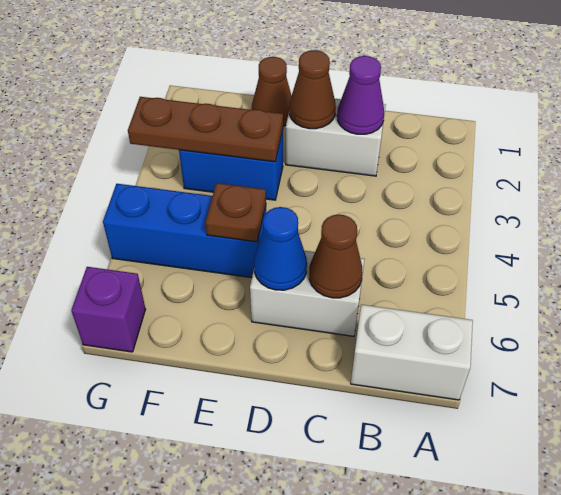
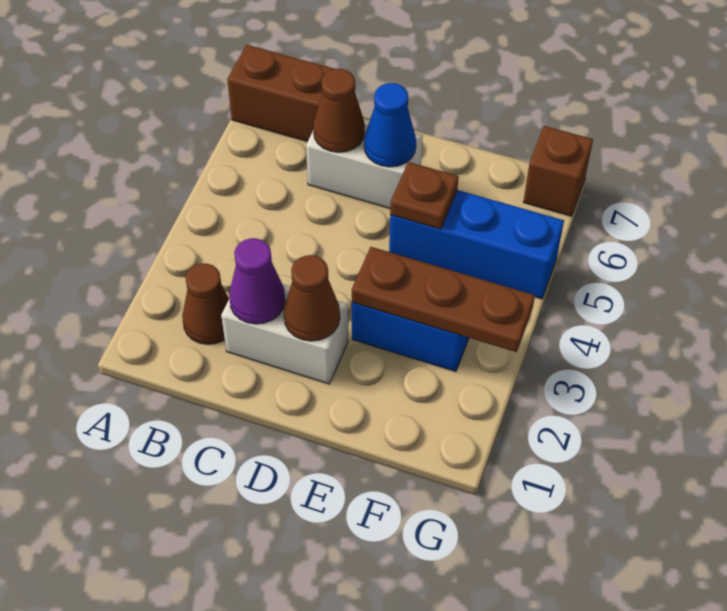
white brick A7:B7 level 1 -> brown brick A7:B7 level 1
brown cone E1 level 1 -> brown cone B2 level 1
purple brick G7 level 1 -> brown brick G7 level 1

